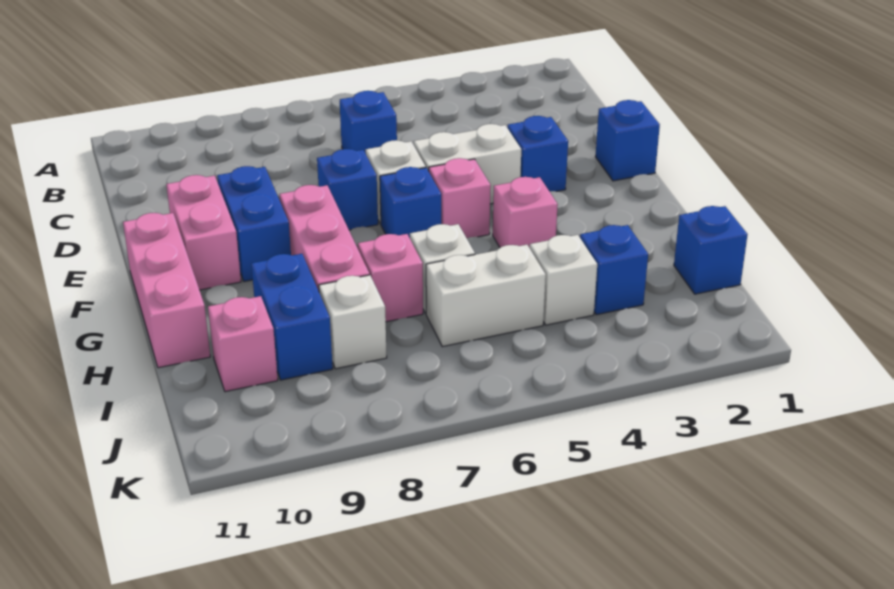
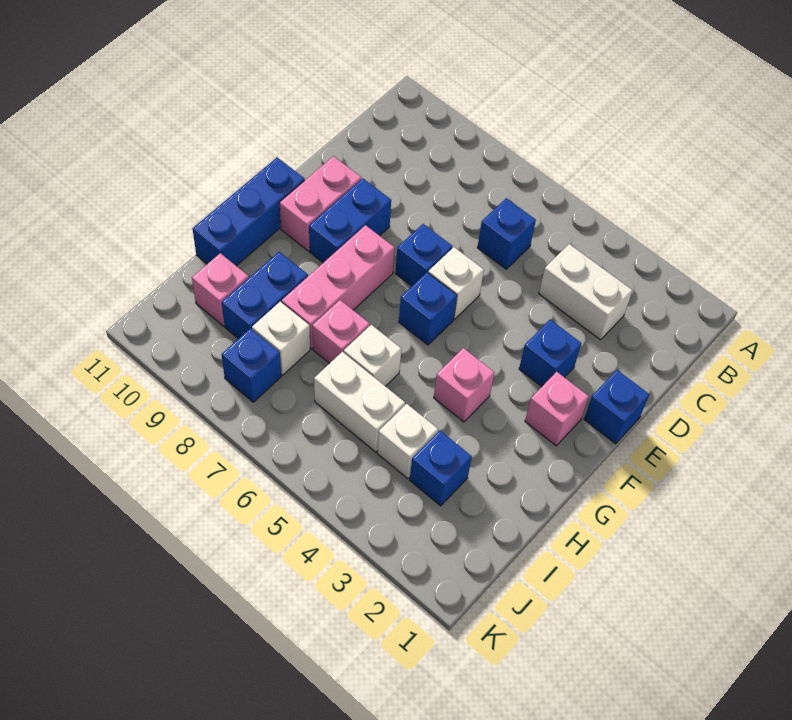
white brick E4:E5 level 1 -> white brick C3:C4 level 1
pink brick F5 level 1 -> pink brick F2 level 1
pink brick F11:H11 level 1 -> blue brick F11:H11 level 1
blue brick I1 level 1 -> blue brick J8 level 1

